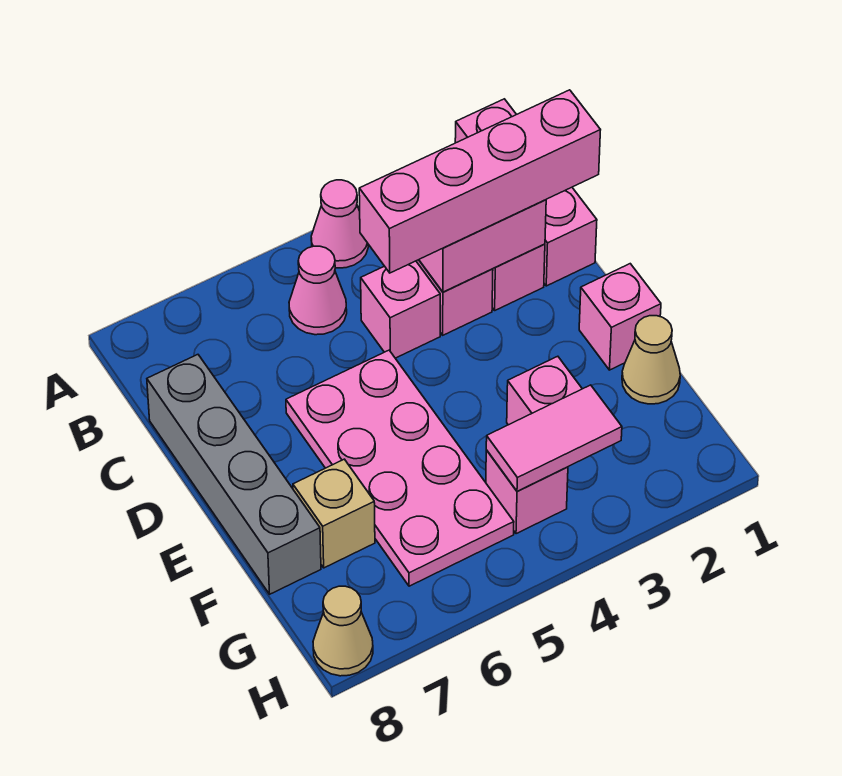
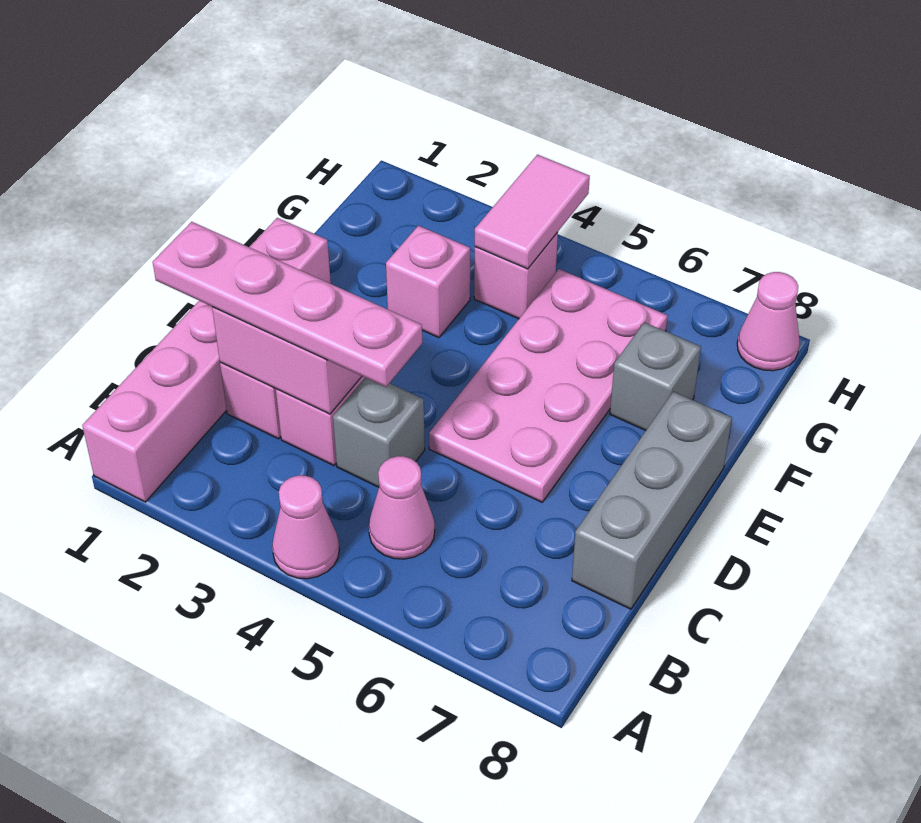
pink brick C1:C4 level 3 -> pink plate C1:C4 level 3
pink brick C4 level 1 -> grey brick C4 level 1
grey brick C8:F8 level 1 -> grey brick C8:E8 level 1
tan cone F1 level 1 -> none
tan brick F7 level 1 -> grey brick F7 level 1
pink tile G3:G4 level 2 -> pink tile G4:H4 level 2
tan cone H8 level 1 -> pink cone H8 level 1

